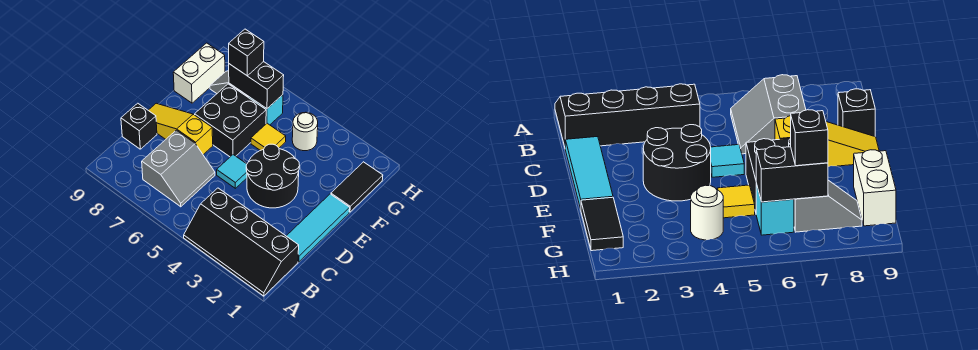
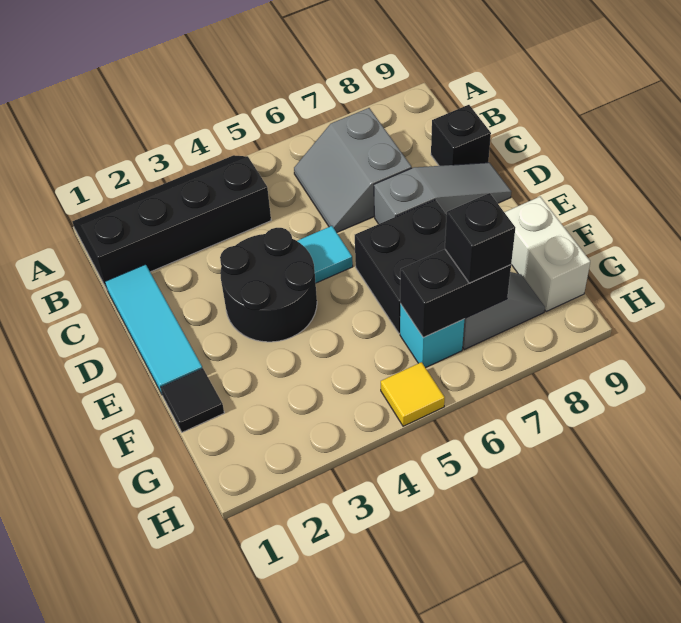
yellow slope D7:D9 level 1 top 7 -> grey slope D7:D9 level 1 top 7
black tile F1:G1 level 1 -> black tile F1 level 1
yellow tile F5 level 1 -> yellow tile H5 level 1
white round brick G4 level 1 -> none

